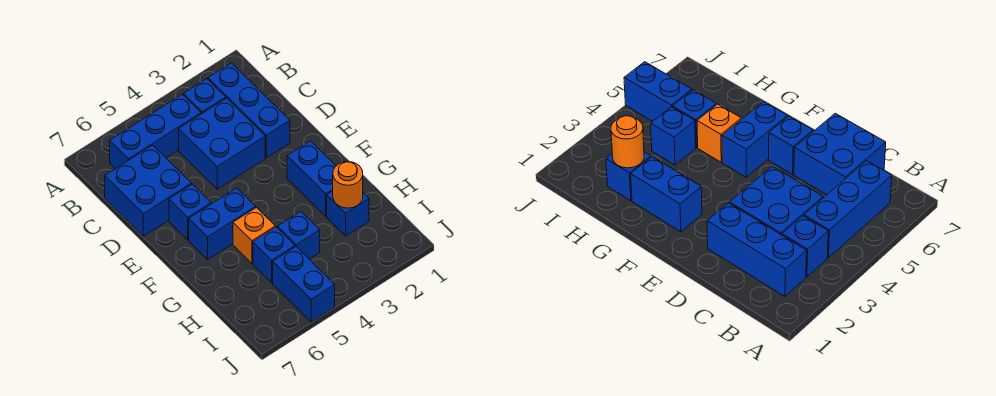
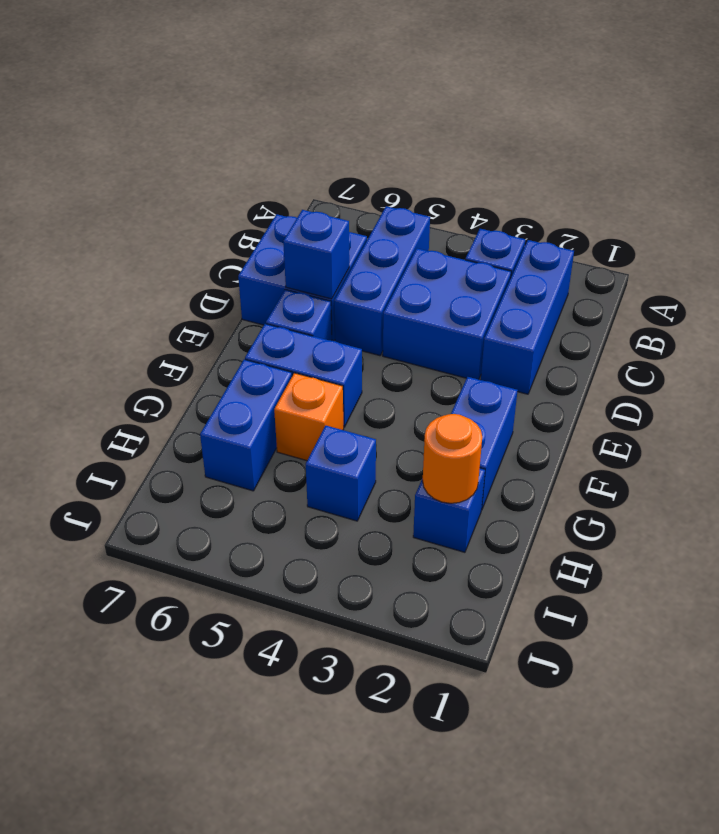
blue brick B4:B6 level 1 -> blue brick B5:D5 level 1
blue brick H5 level 1 -> blue brick D6 level 2
blue brick I5:J5 level 1 -> blue brick G6:H6 level 1

